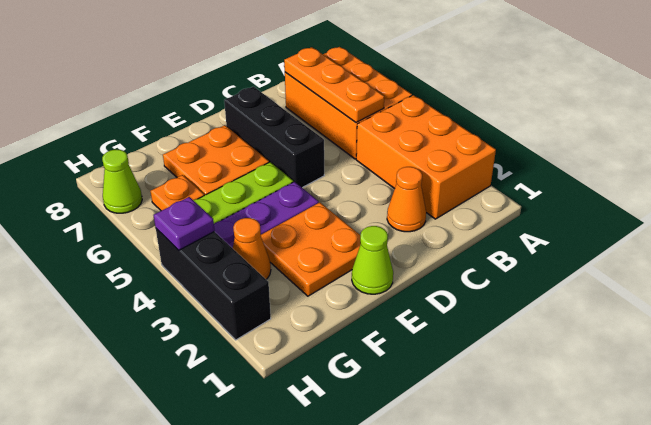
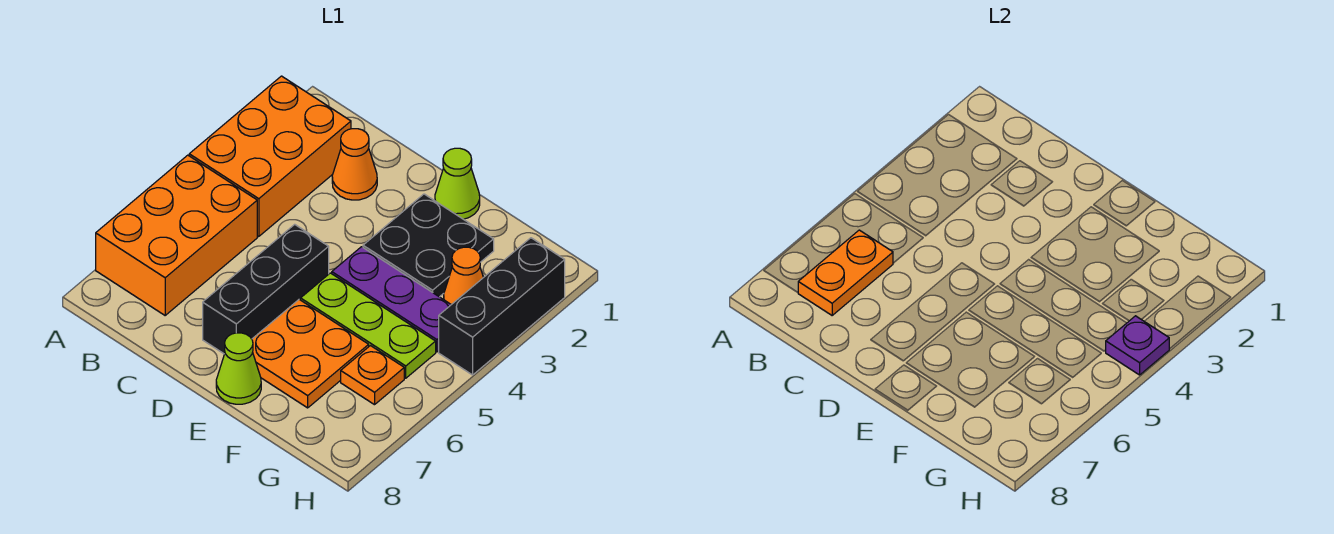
orange plate B5:B7 level 2 -> orange plate B6:B7 level 2
orange plate E2:F3 level 1 -> black plate E2:F3 level 1
lime cone H7 level 1 -> lime cone E8 level 1

